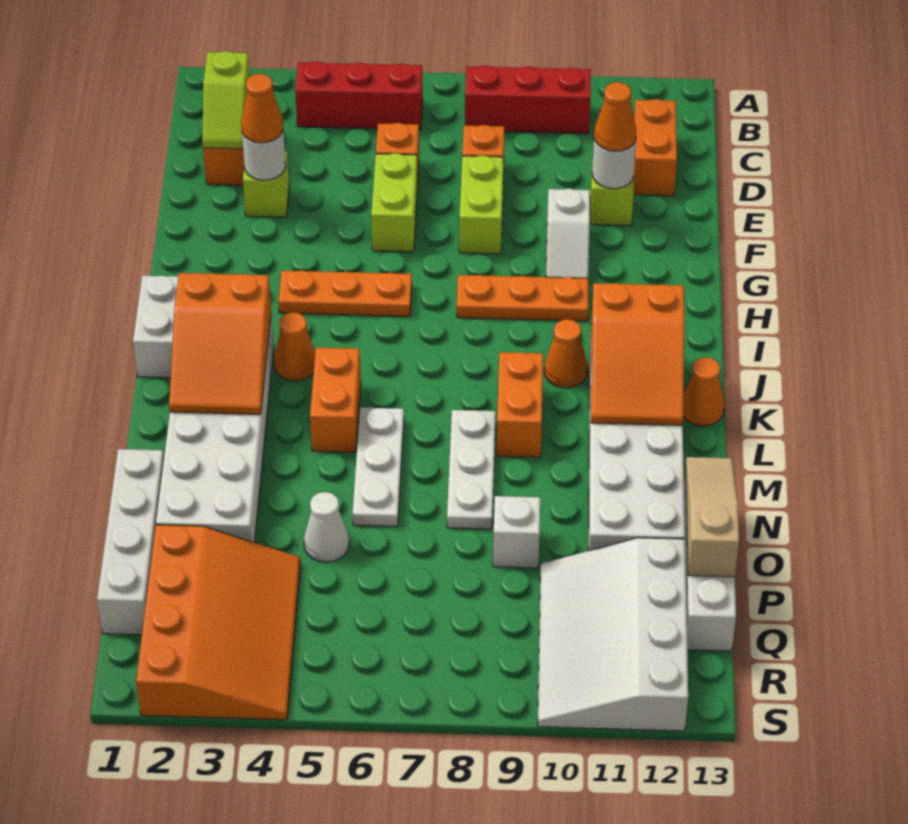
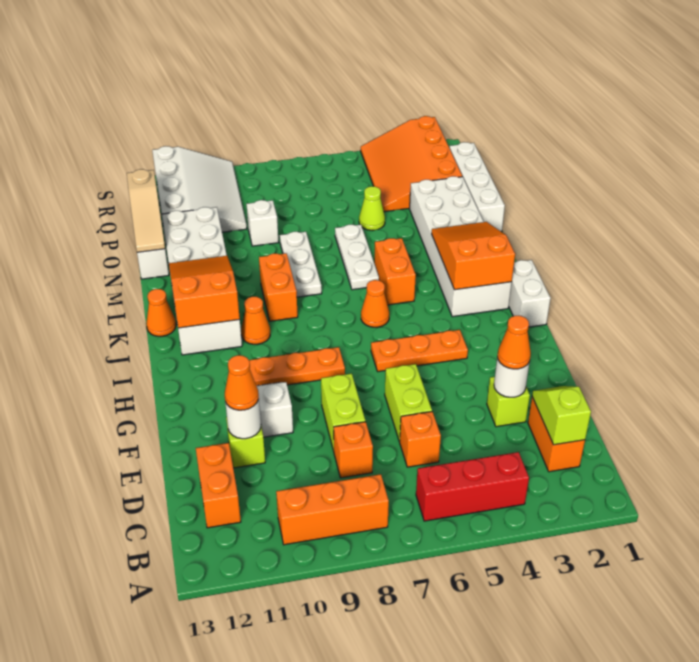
red brick B8:B10 level 1 -> orange brick B8:B10 level 1
orange cone J4 level 1 -> orange cone J6 level 1
white cone O5 level 1 -> lime cone O5 level 1

